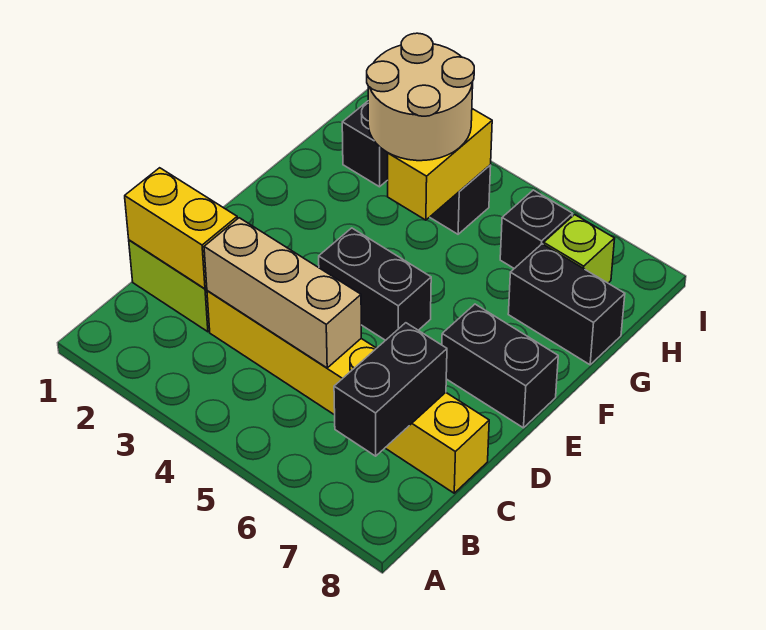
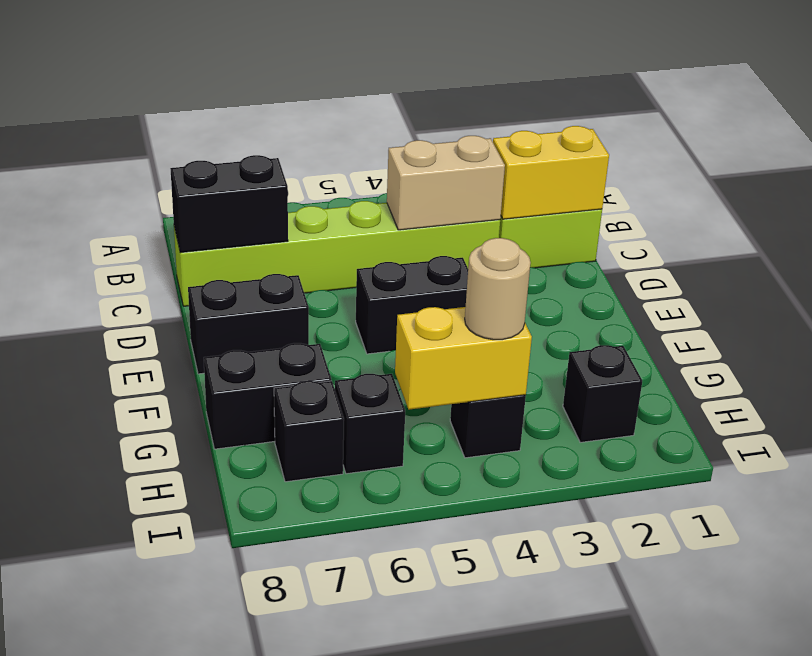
black brick B7:C7 level 2 -> black brick C7:C8 level 2
yellow brick C3:C8 level 1 -> lime brick C3:C8 level 1
tan brick C3:C5 level 2 -> tan brick C3:C4 level 2
tan round brick G3:H4 level 3 -> tan round brick H4 level 3
yellow brick G4:H4 level 2 -> yellow brick H4:H5 level 2
lime brick H7 level 1 -> black brick H7 level 1

